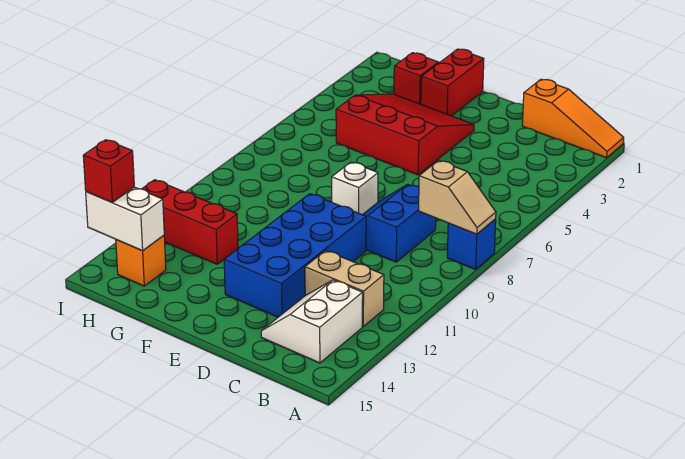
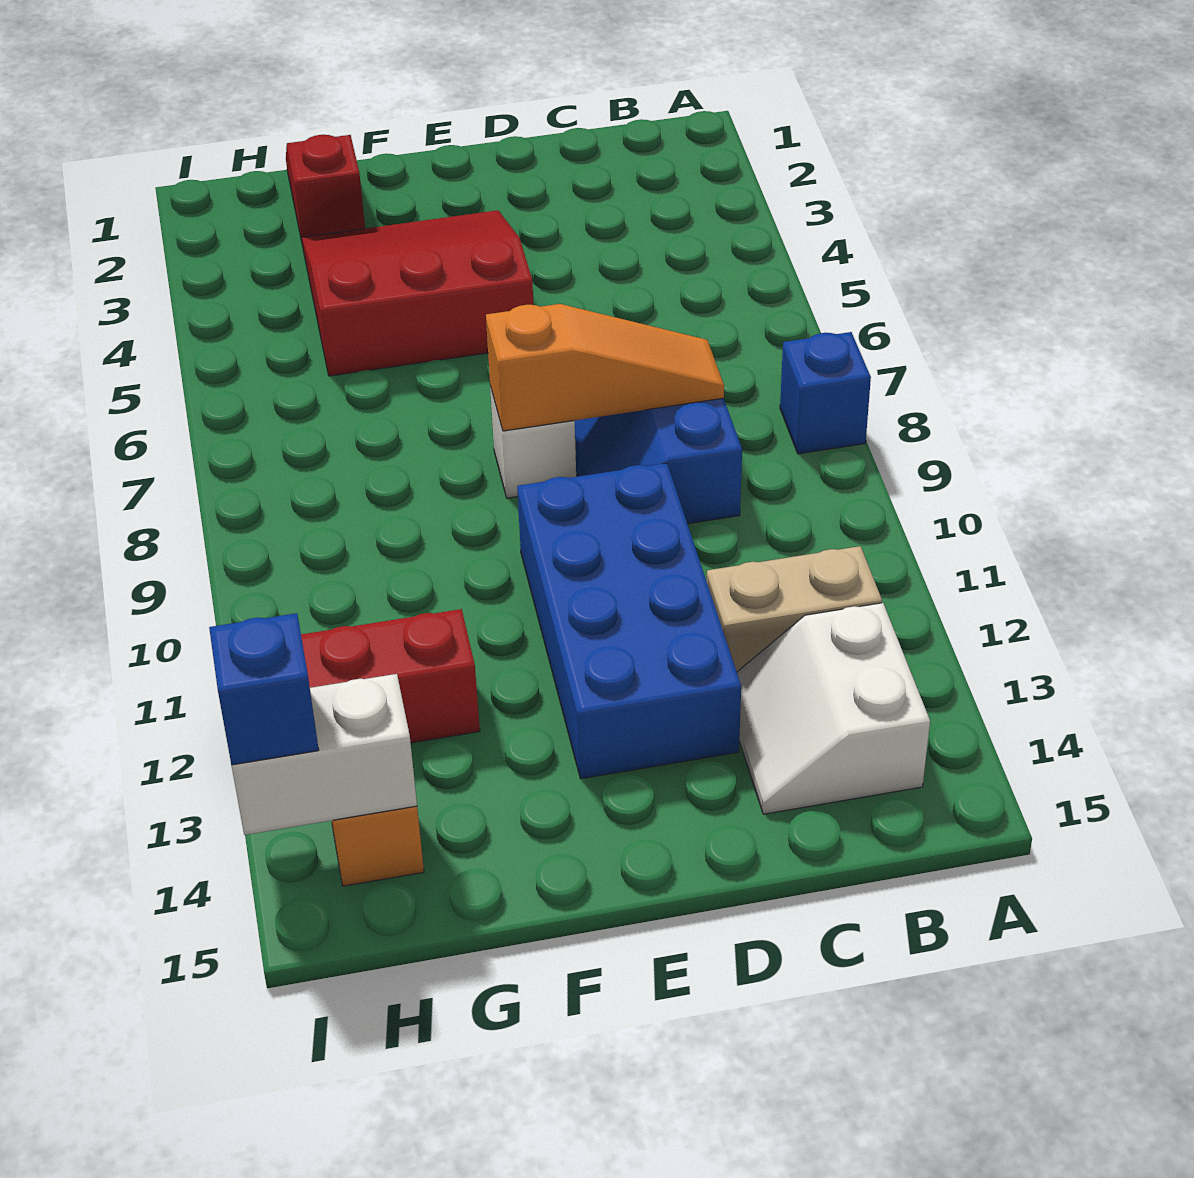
orange slope A1:C1 level 1 top C -> orange slope C8:E8 level 2 top E
tan slope A8:B8 level 2 top B -> none
red brick F1:F2 level 1 -> none
red brick I14 level 3 -> blue brick I14 level 3

